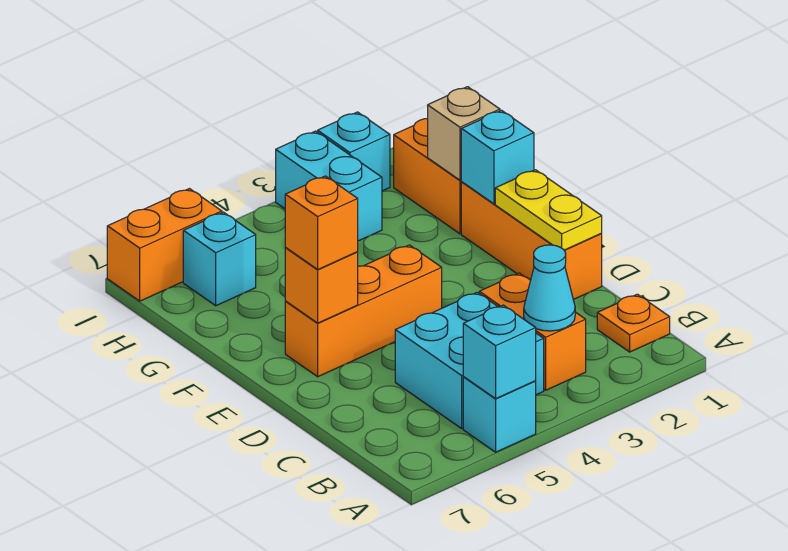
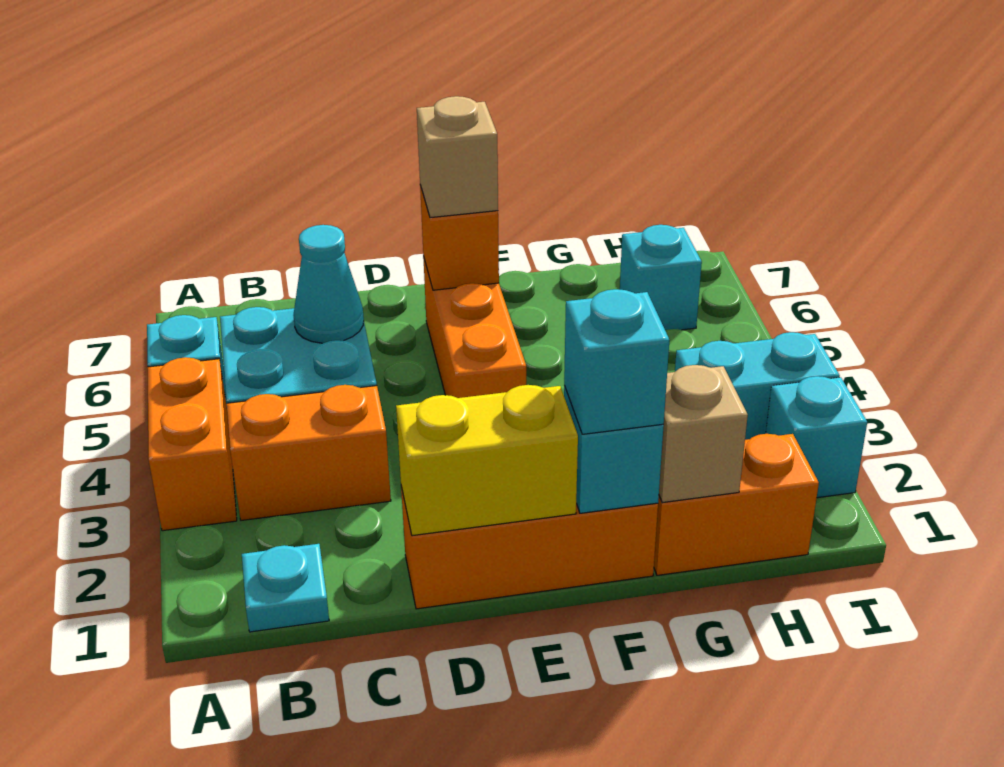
cyan brick A5 level 2 -> cyan brick F1 level 3
orange plate B1 level 1 -> cyan plate B1 level 1
cyan cone B3 level 2 -> cyan cone C5 level 2
yellow plate D1:E1 level 2 -> yellow brick D1:E1 level 2
orange brick E6 level 3 -> tan brick E6 level 3
orange brick I6:I7 level 1 -> orange brick A3:A4 level 1

